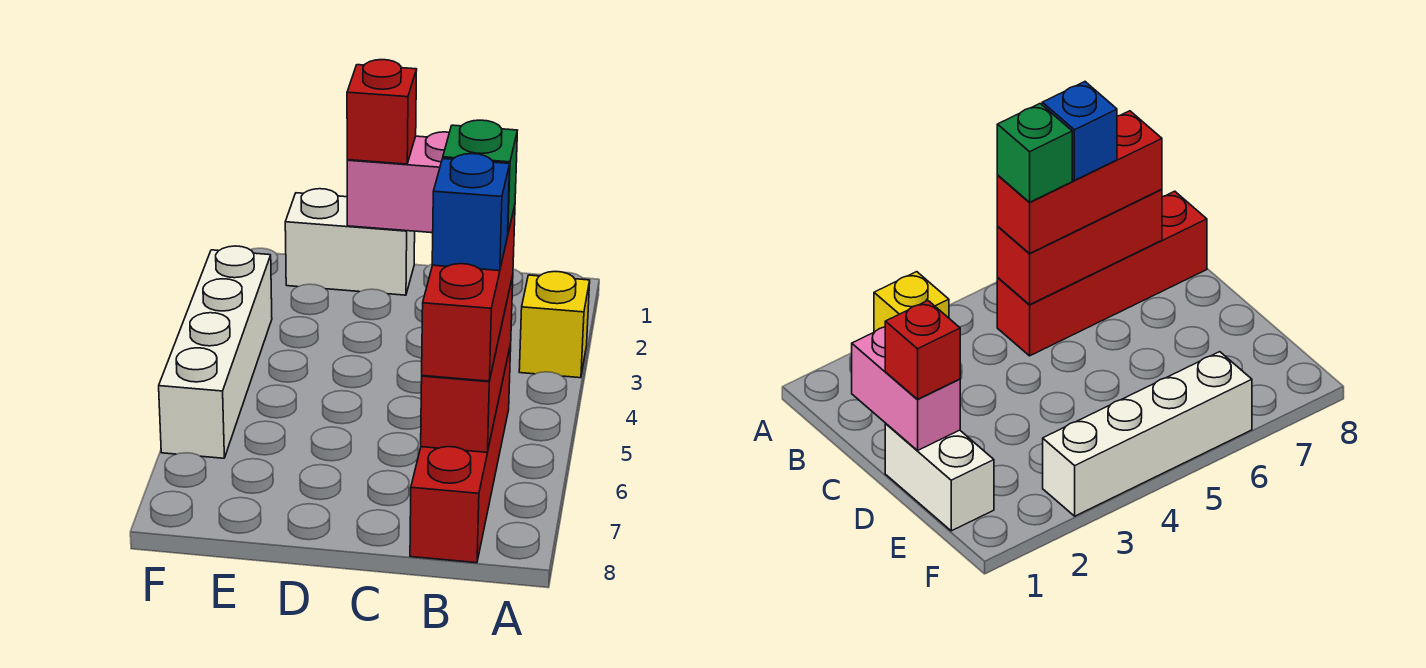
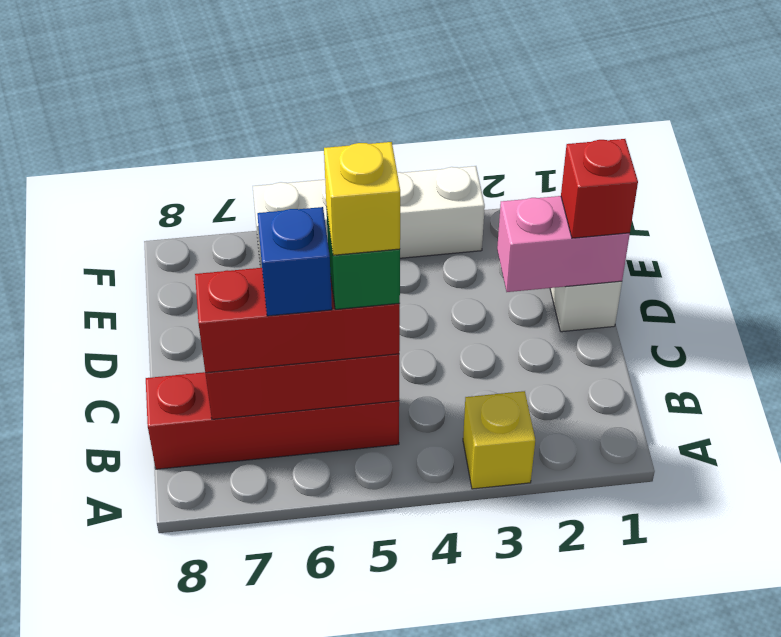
none -> yellow brick B5 level 5
pink brick C1:D1 level 2 -> pink brick D1:D2 level 2

